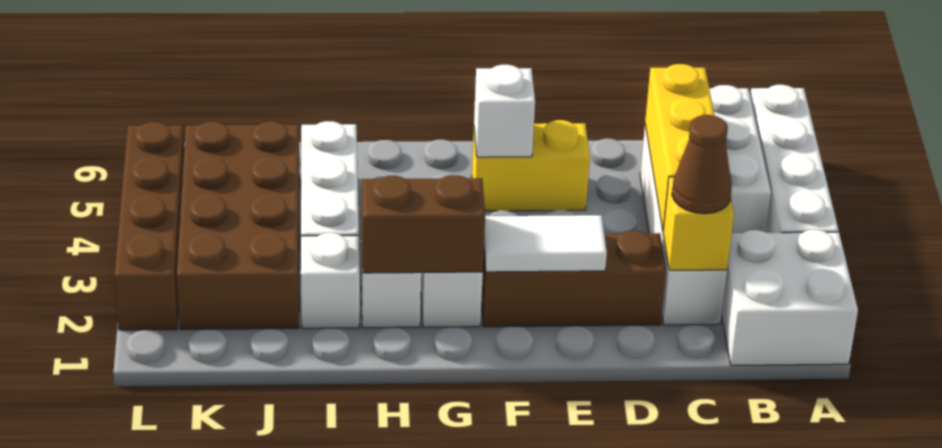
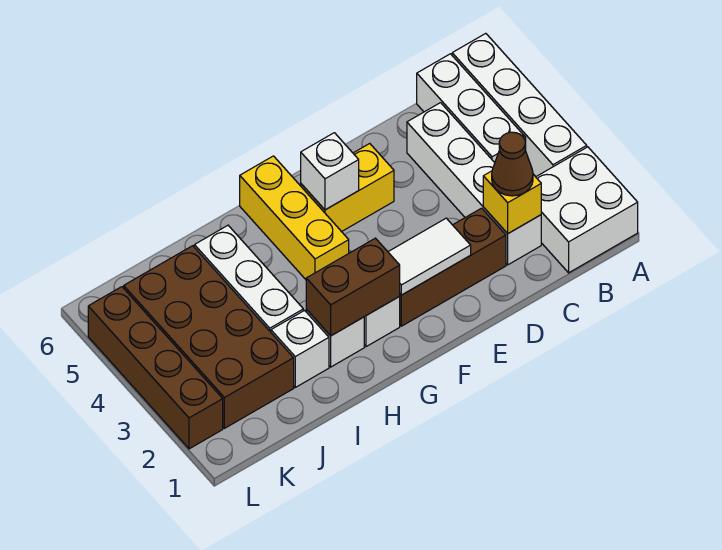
yellow brick C3:C5 level 2 -> yellow brick G4:G6 level 1

